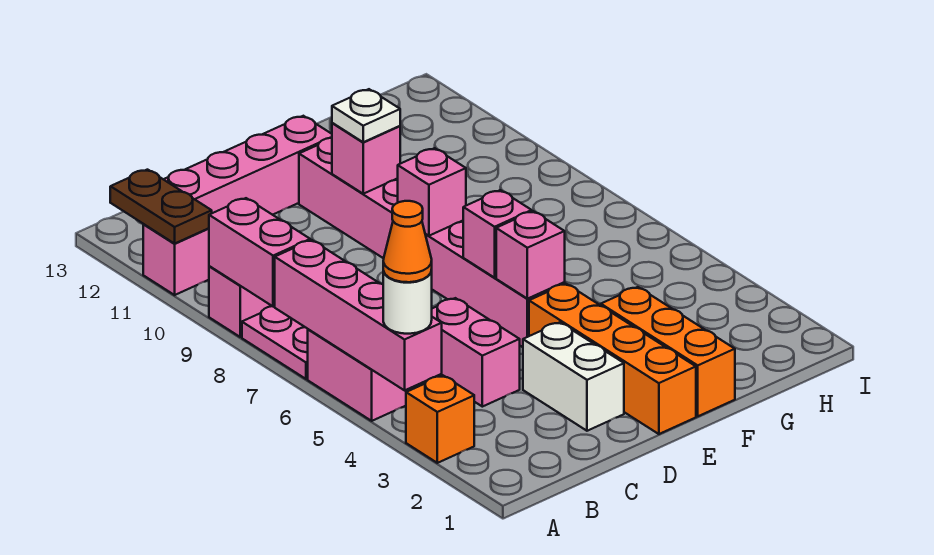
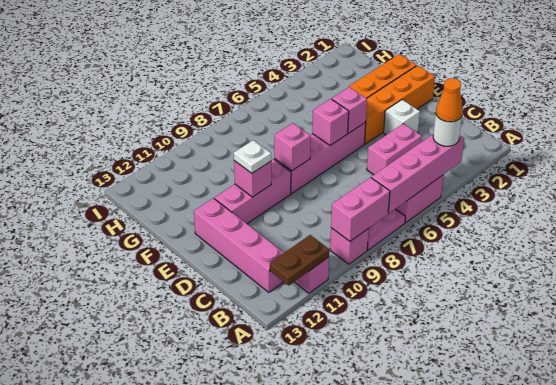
orange brick A3 level 1 -> none
white brick D2:D3 level 1 -> white brick D3 level 1

